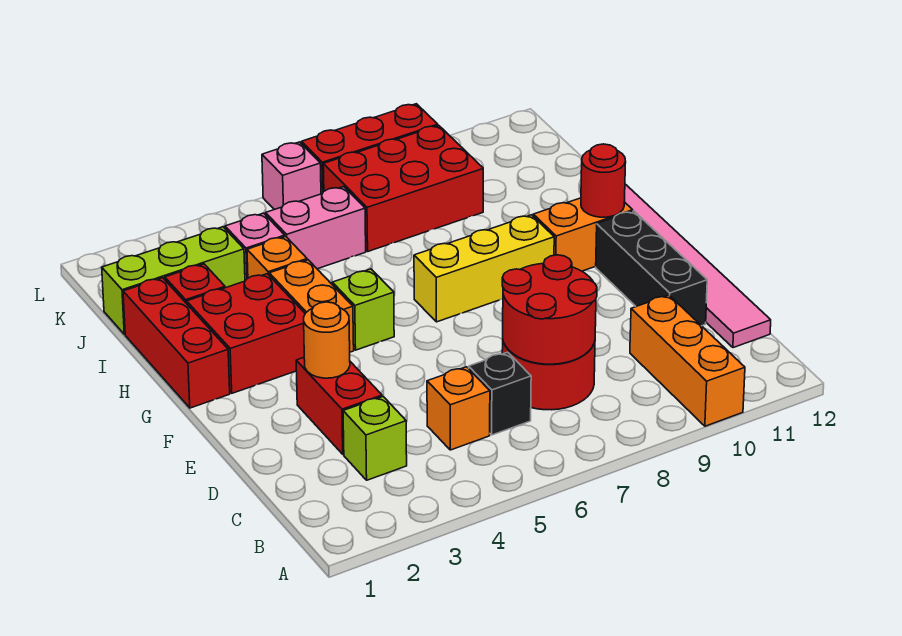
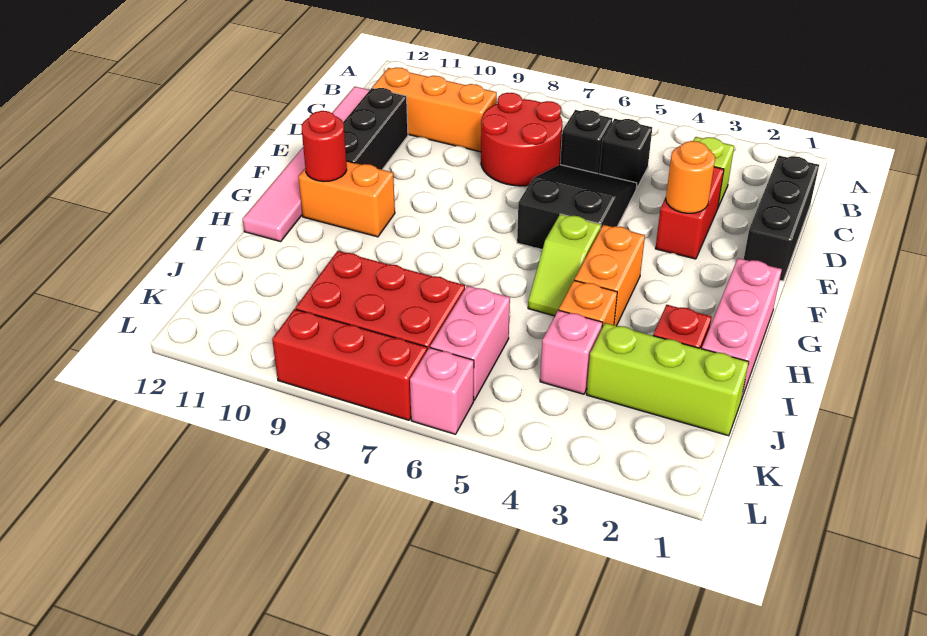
orange brick A10:C10 level 1 -> orange brick C9:C11 level 1
none -> black brick C1:E1 level 1
orange brick C5 level 1 -> black brick C5 level 1
red round brick C7:D8 level 2 -> none
none -> black slope D5:F6 level 1 top F
red brick G1:I1 level 1 -> pink brick G1:I1 level 1
red brick G2:H3 level 1 -> none
yellow brick G7:G9 level 1 -> none
pink brick J5:J6 level 1 -> pink brick J6:K6 level 1

